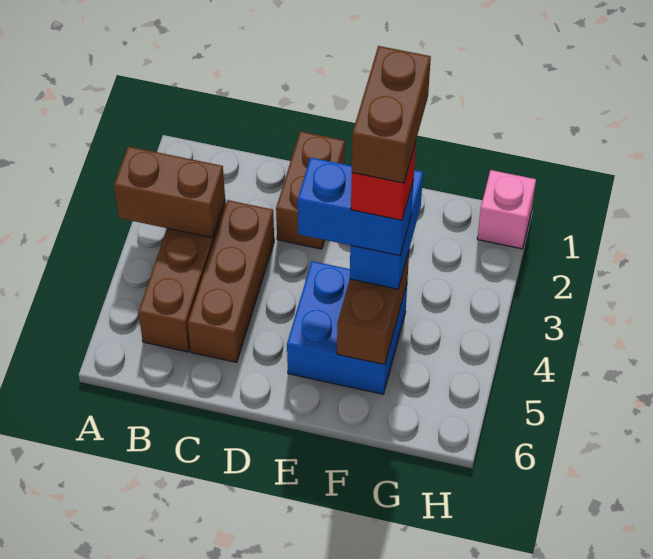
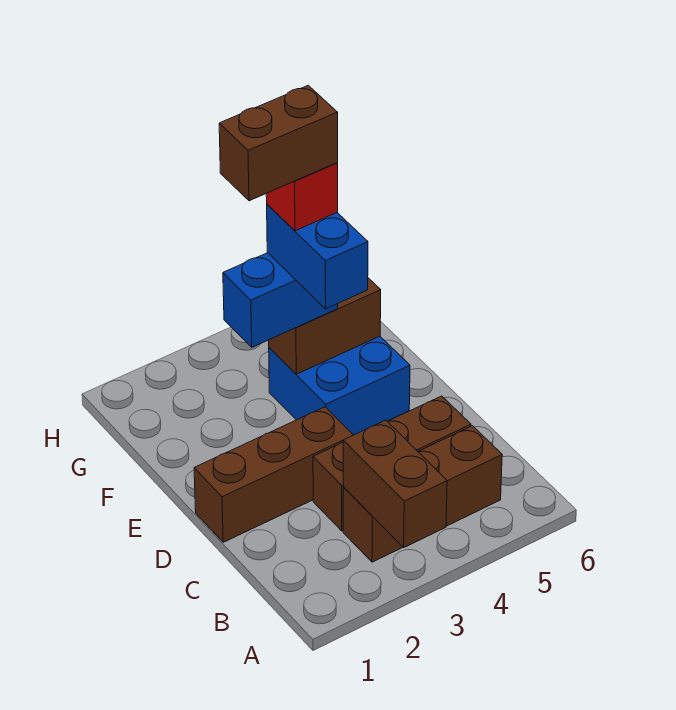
brown brick D1:D2 level 1 -> brown brick D1:D3 level 1
pink brick H1 level 1 -> none

